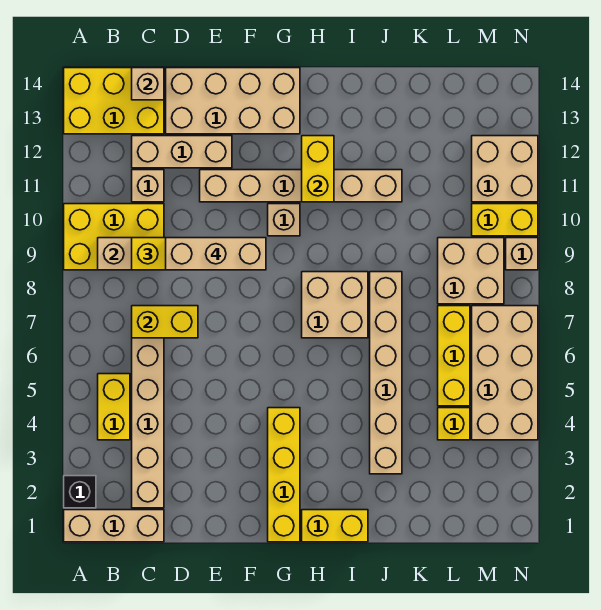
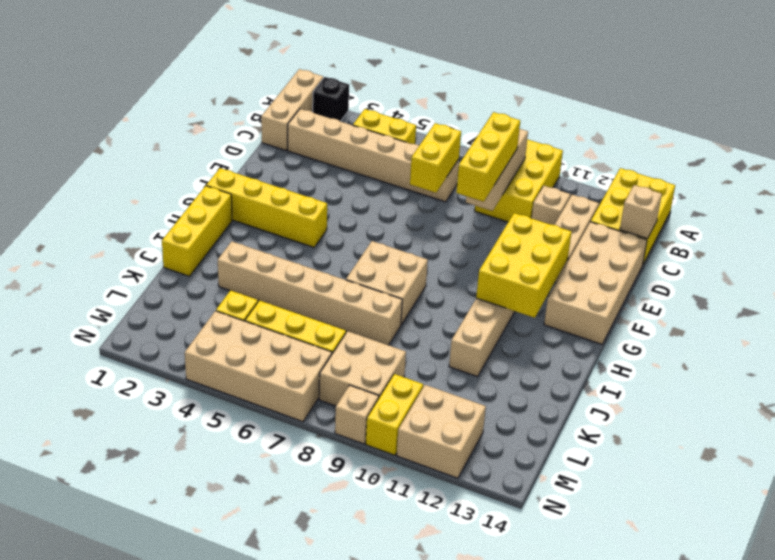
tan brick D9:F9 level 4 -> none
tan brick G10 level 1 -> none
yellow brick H1:I1 level 1 -> yellow brick H1:J1 level 1
yellow brick H11:H12 level 2 -> yellow brick F11:H12 level 2

